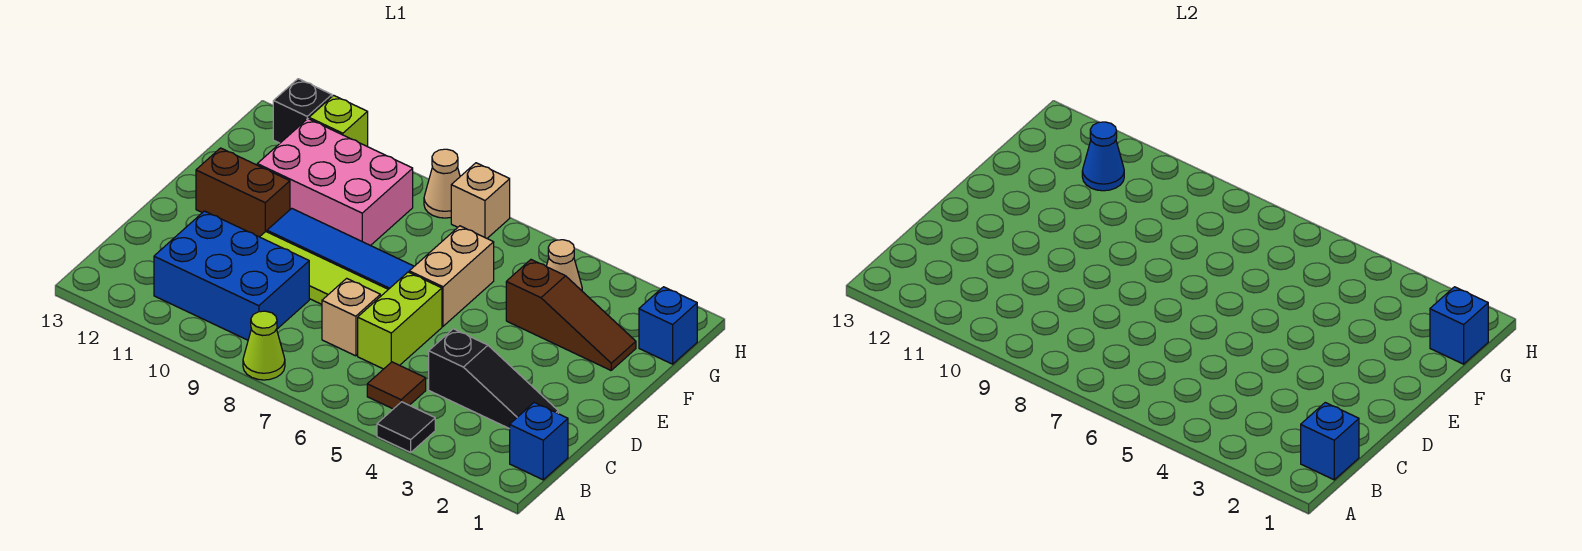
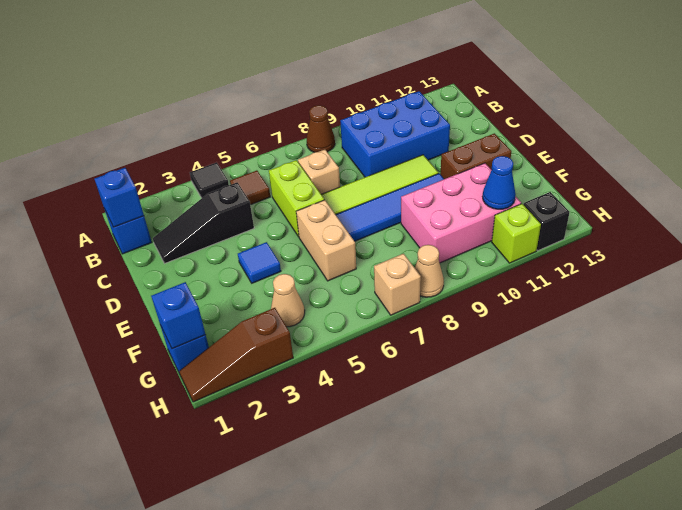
lime cone A8 level 1 -> brown cone A8 level 1
none -> blue tile E4 level 1
brown slope F2:F4 level 1 top 4 -> brown slope H1:H3 level 1 top 3

